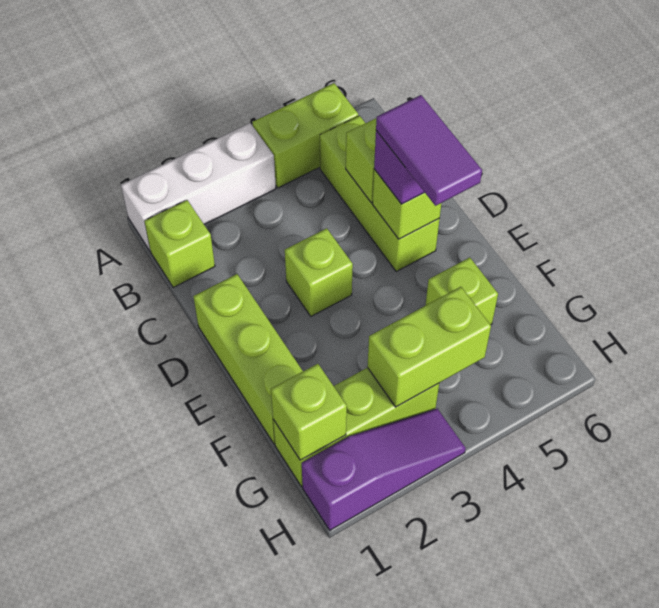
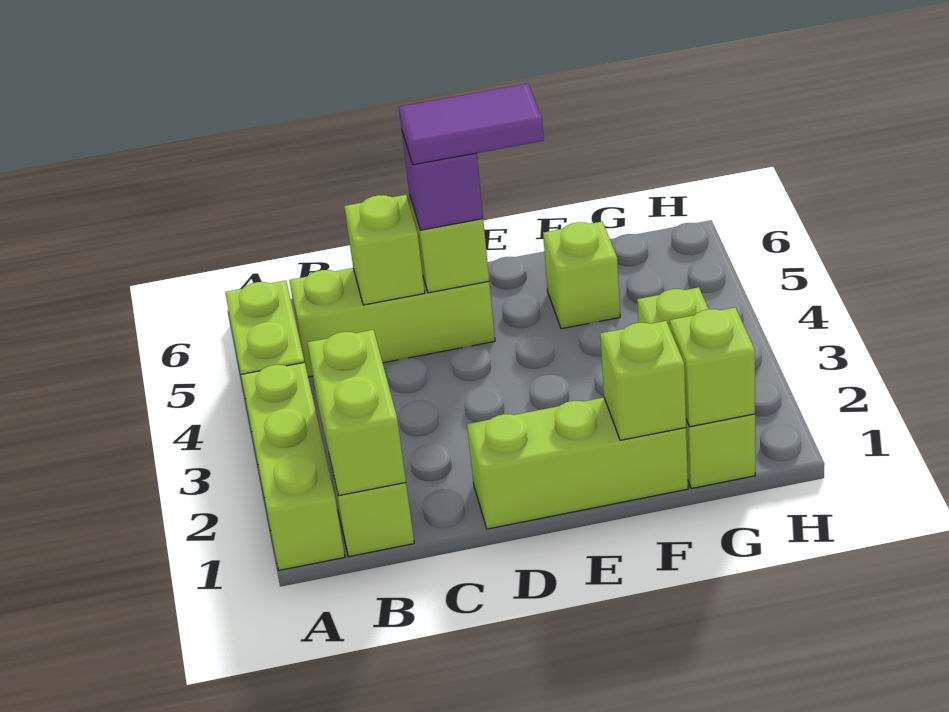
white brick A1:A3 level 1 -> lime brick A1:A3 level 1
lime brick D3 level 1 -> lime brick F1 level 2
lime brick G3:G4 level 2 -> lime brick B1:B2 level 2
purple slope H1:H3 level 1 top 1 -> none

